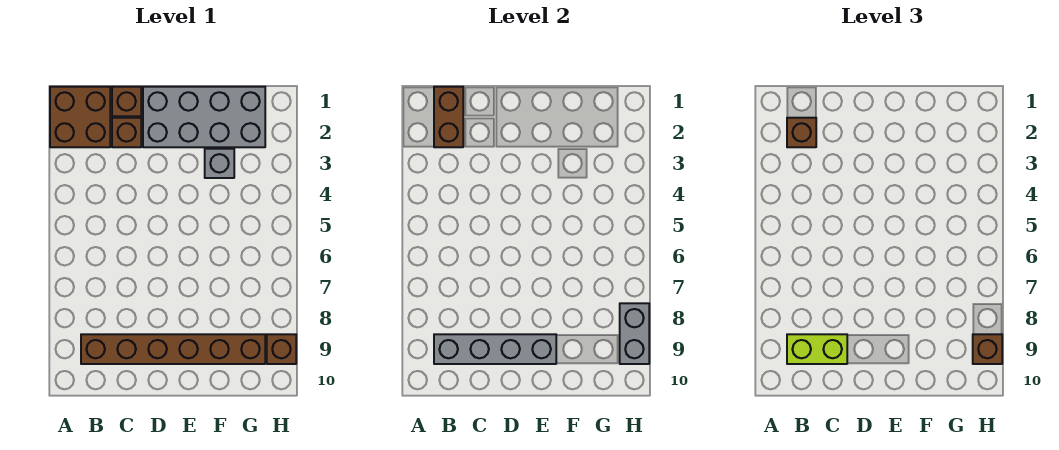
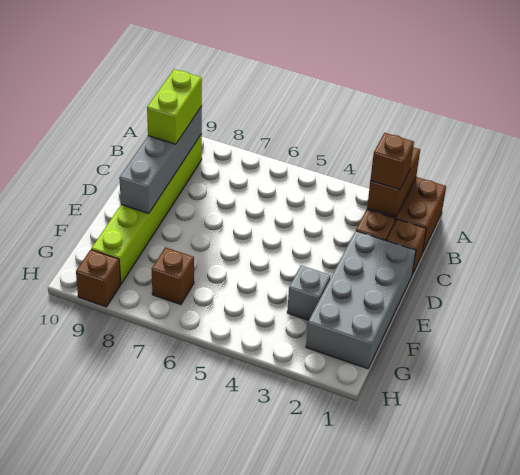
brown brick B1:B2 level 2 -> brown brick A2:B2 level 2
brown brick B9:G9 level 1 -> lime brick B9:G9 level 1
grey brick H8:H9 level 2 -> none
brown brick H9 level 3 -> brown brick G7 level 1

